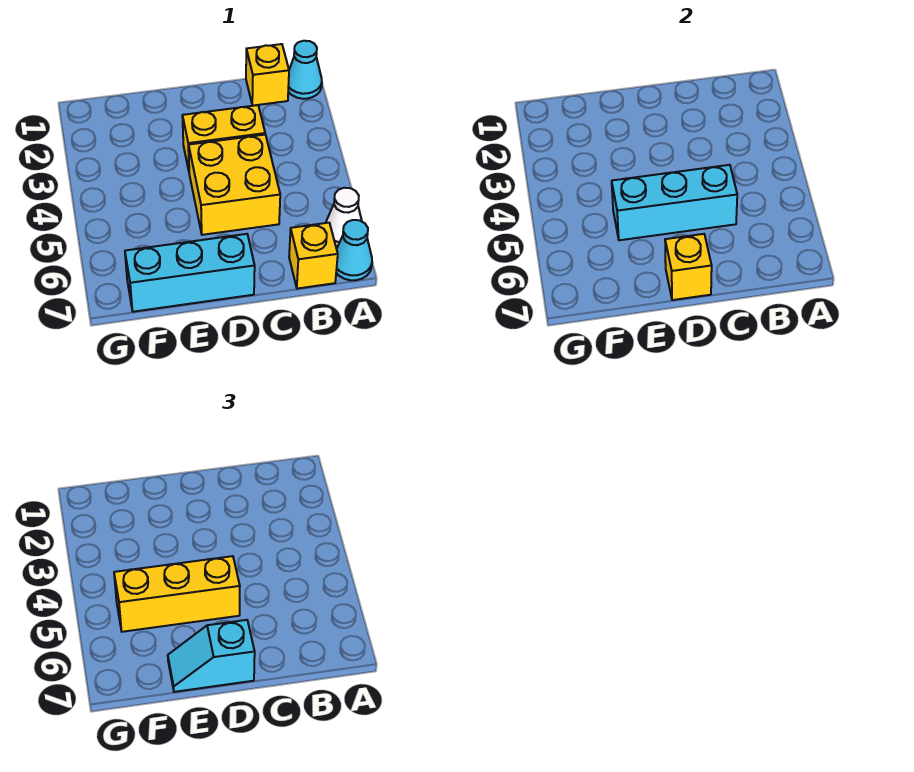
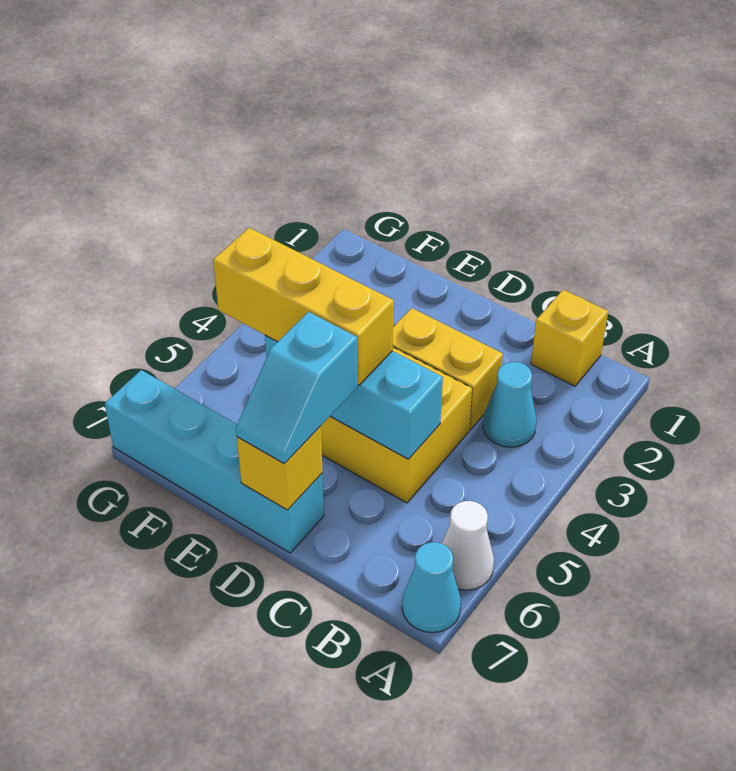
cyan cone A1 level 1 -> cyan cone B3 level 1
yellow brick B7 level 1 -> none
cyan brick D7:F7 level 1 -> cyan brick D7:G7 level 1
cyan slope D7:E7 level 3 top D -> cyan slope D6:D7 level 3 top 6

